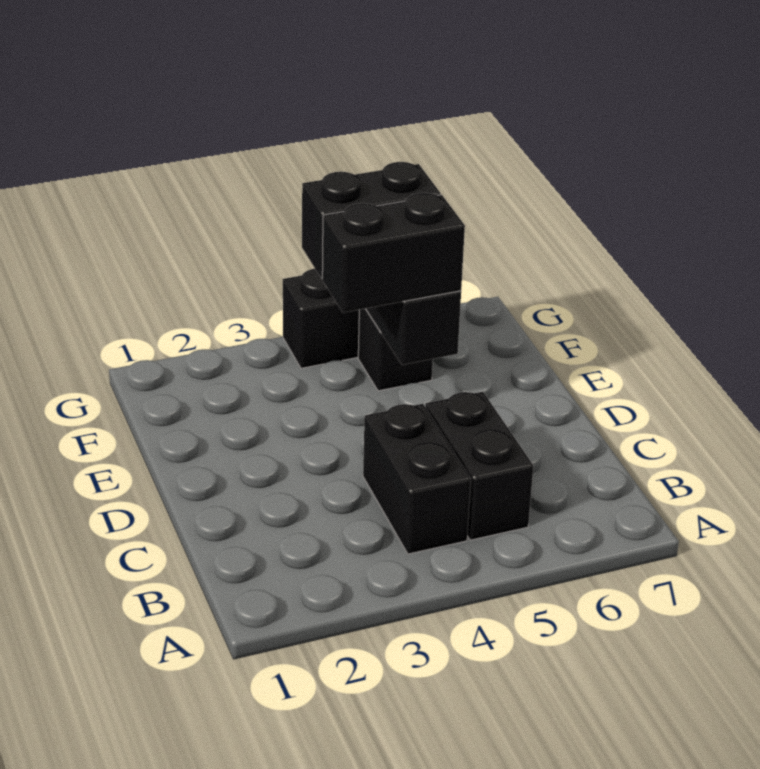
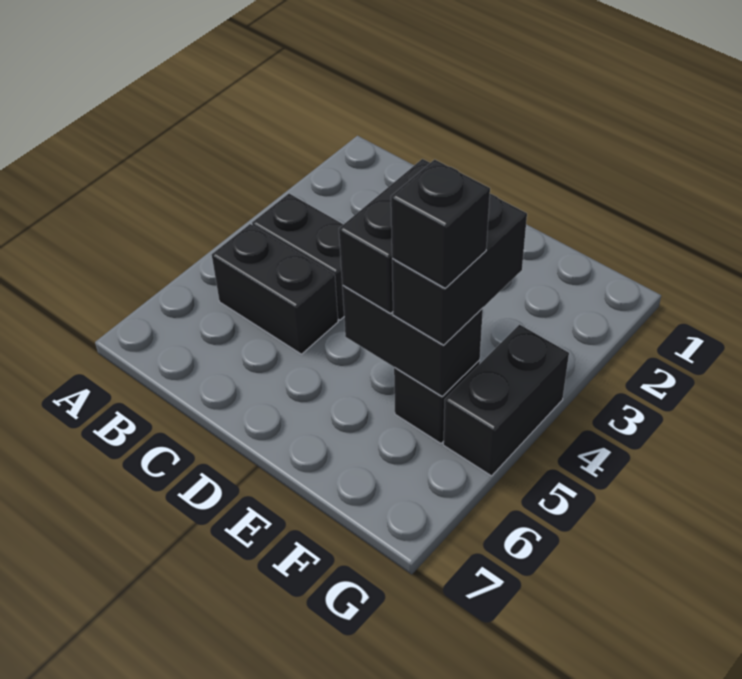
none -> black brick F5 level 4

